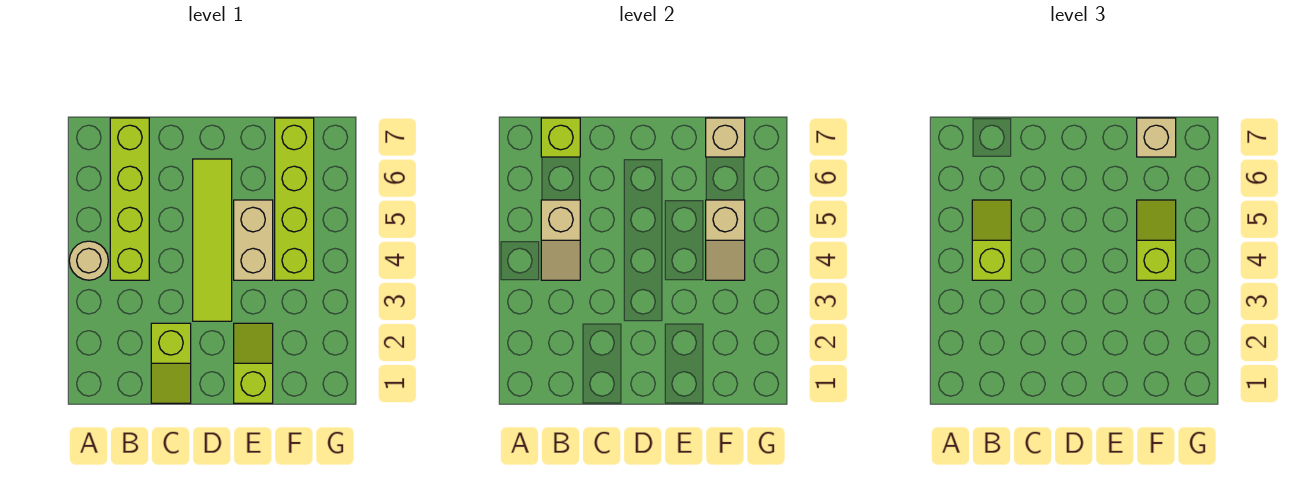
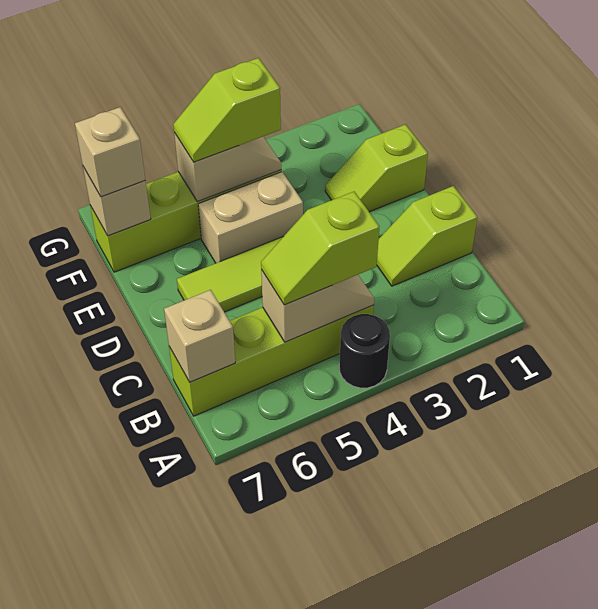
tan round brick A4 level 1 -> black round brick A4 level 1
lime brick B7 level 2 -> tan brick B7 level 2
lime slope C1:C2 level 1 top 2 -> lime slope C1:C2 level 1 top 1

